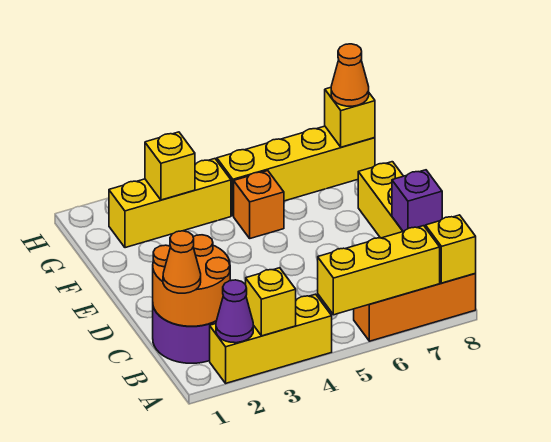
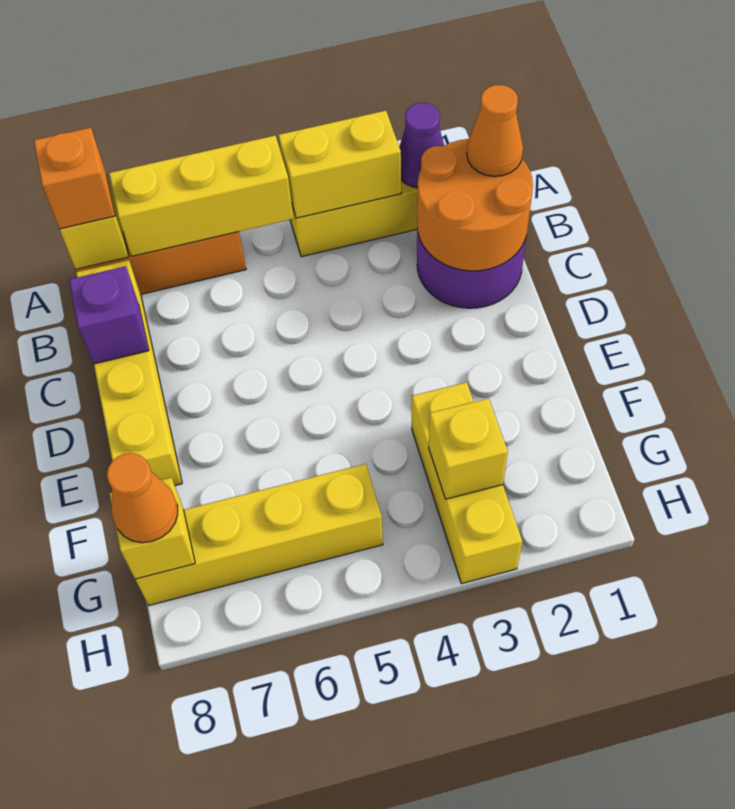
yellow brick A3 level 2 -> yellow brick A3:A4 level 2
orange brick F5 level 1 -> orange brick A8 level 3
yellow brick G2:G4 level 1 -> yellow brick F3:H3 level 1

